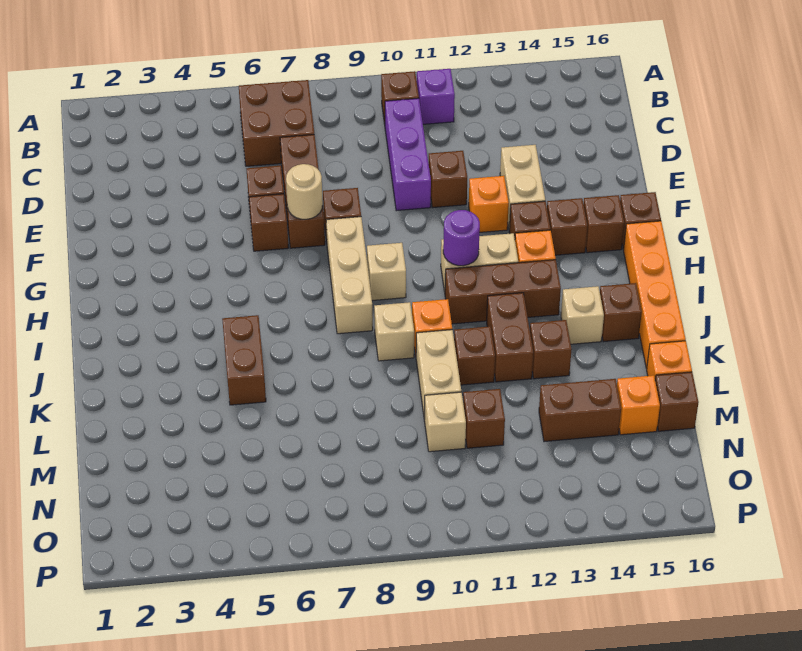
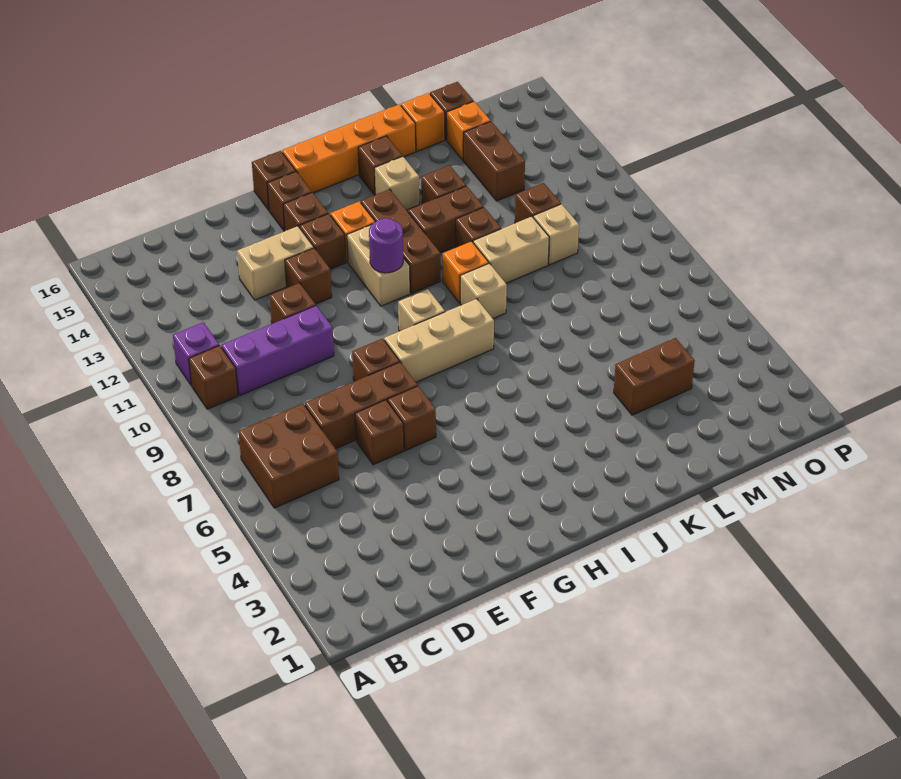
tan round brick F7 level 2 -> none
orange brick F12 level 1 -> brown brick F12 level 1
brown brick J5:K5 level 1 -> brown brick L4:M4 level 1

